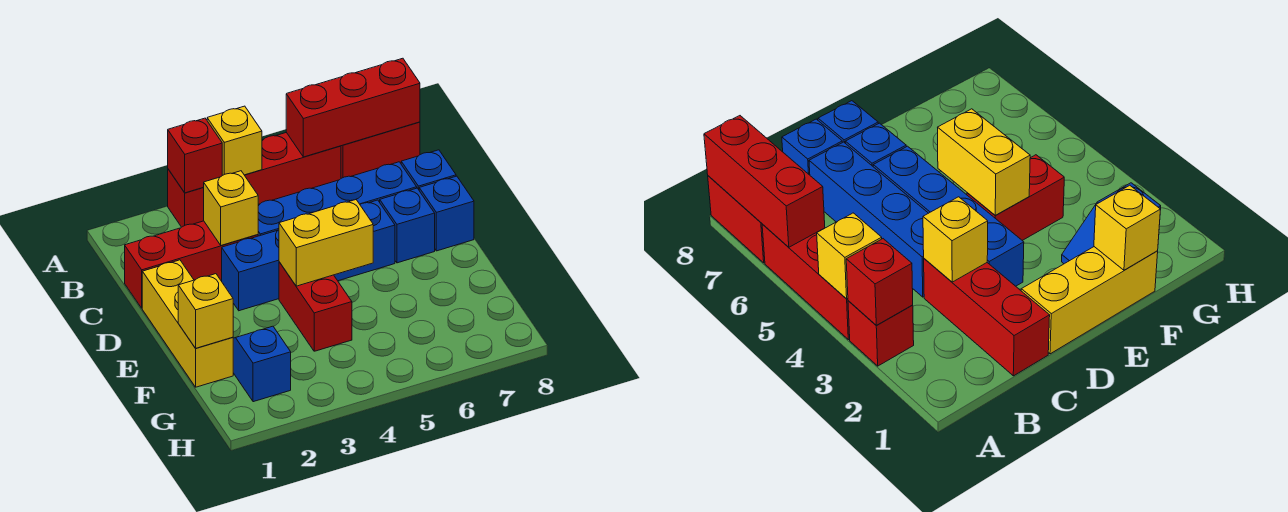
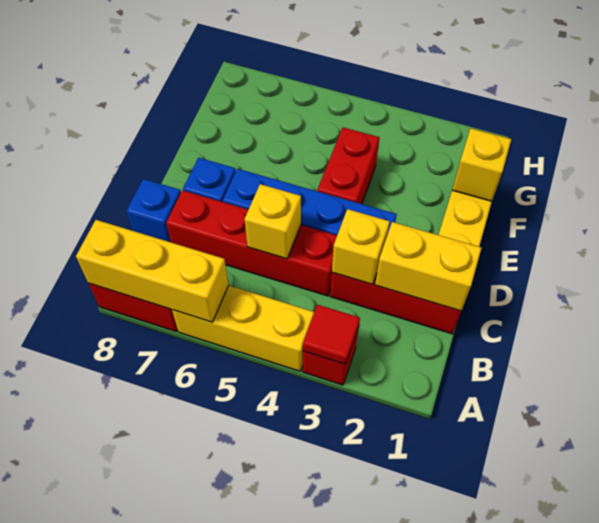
red brick A3 level 2 -> red tile A3 level 2
red brick A4:A6 level 1 -> yellow brick A4:A6 level 1
yellow brick A4 level 2 -> yellow brick C5 level 2
red brick A6:A8 level 2 -> yellow brick A6:A8 level 2
blue brick C4:C7 level 1 -> red brick C4:C7 level 1
blue brick D8 level 1 -> none
yellow brick E4:E5 level 2 -> yellow brick C1:C2 level 2
blue slope F2:G2 level 1 top G -> none

